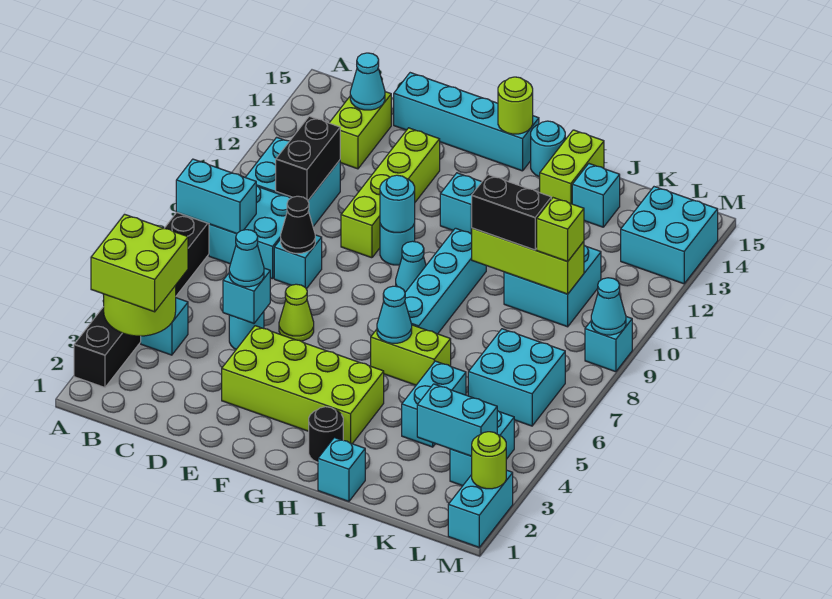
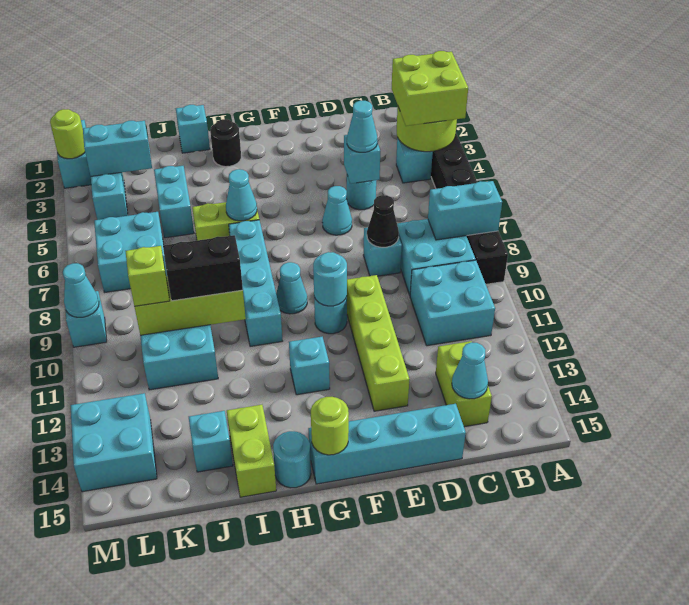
black brick C10:C11 level 2 -> none
lime brick E3:H4 level 1 -> none
lime cone E6 level 1 -> cyan cone E6 level 1

